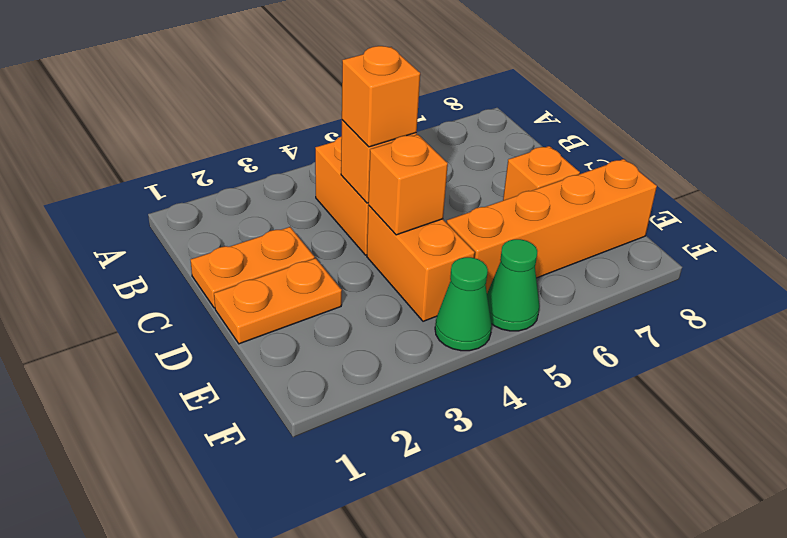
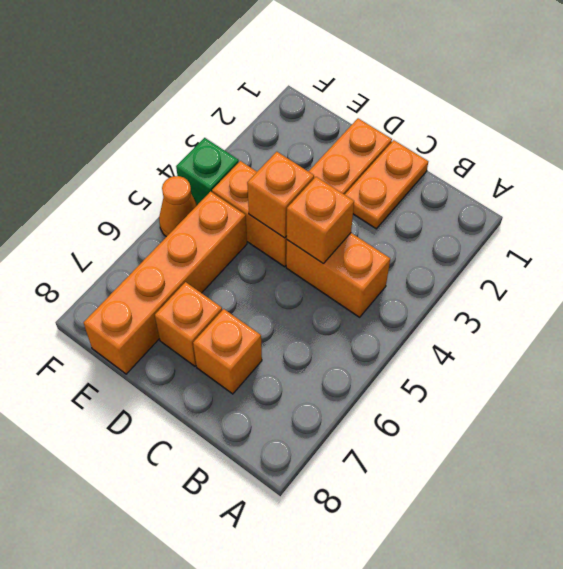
orange brick C4 level 3 -> orange brick C7 level 1
green cone F4 level 1 -> green brick F4 level 1
green cone F5 level 1 -> orange cone F5 level 1

